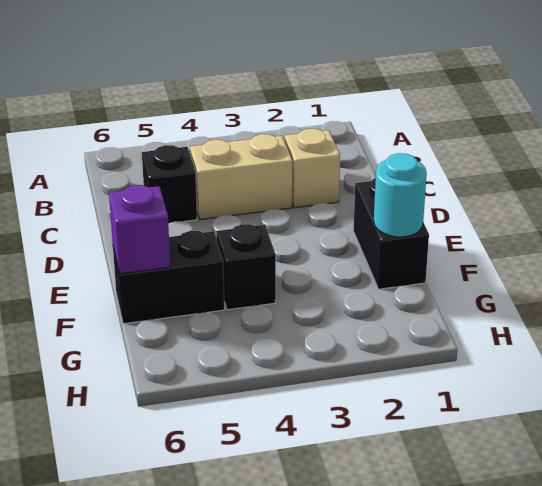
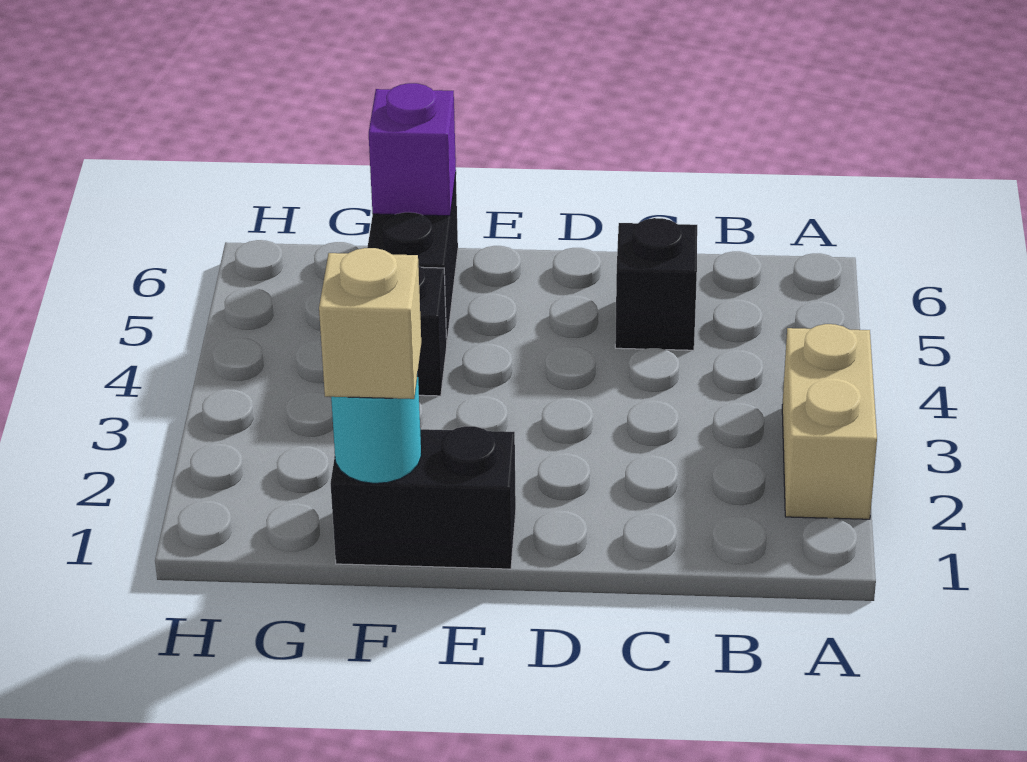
tan brick C2 level 1 -> tan brick F1 level 3
tan brick C3:C4 level 1 -> tan brick A2:A3 level 1

